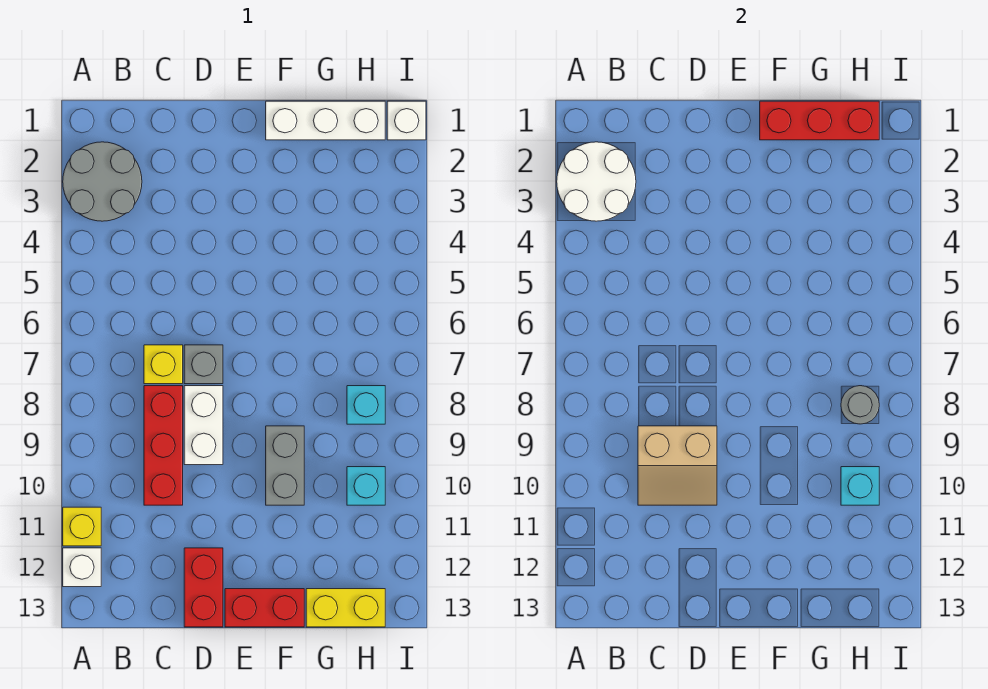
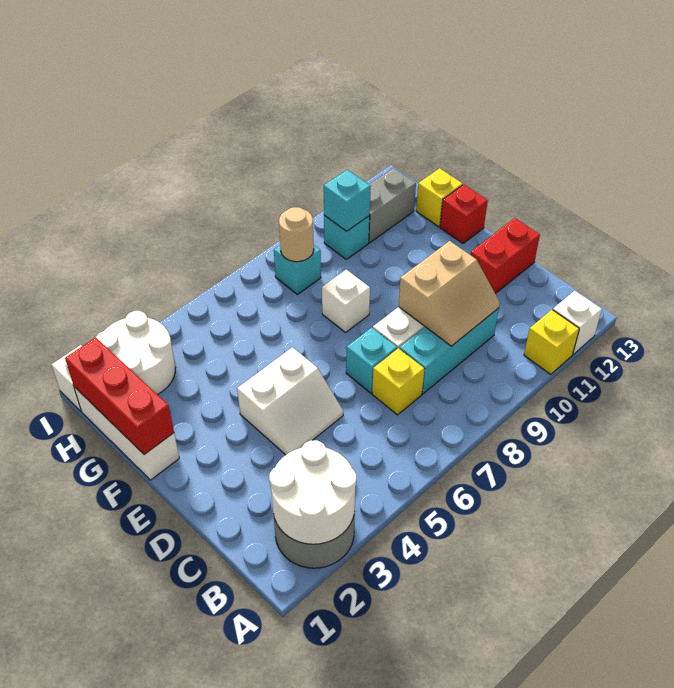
red brick C8:C10 level 1 -> cyan brick C8:C10 level 1
tan slope C9:D10 level 2 top 9 -> tan slope C9:D10 level 2 top D
none -> white slope D4:E5 level 1 top E
grey brick D7 level 1 -> cyan brick D7 level 1
red brick E13:F13 level 1 -> red brick F13 level 1
none -> white brick F8 level 1
grey brick F9:F10 level 1 -> grey brick H11:H12 level 1
yellow brick G13:H13 level 1 -> yellow brick G13 level 1
none -> white round brick H2:I3 level 1
grey round brick H8 level 2 -> tan round brick H8 level 2

